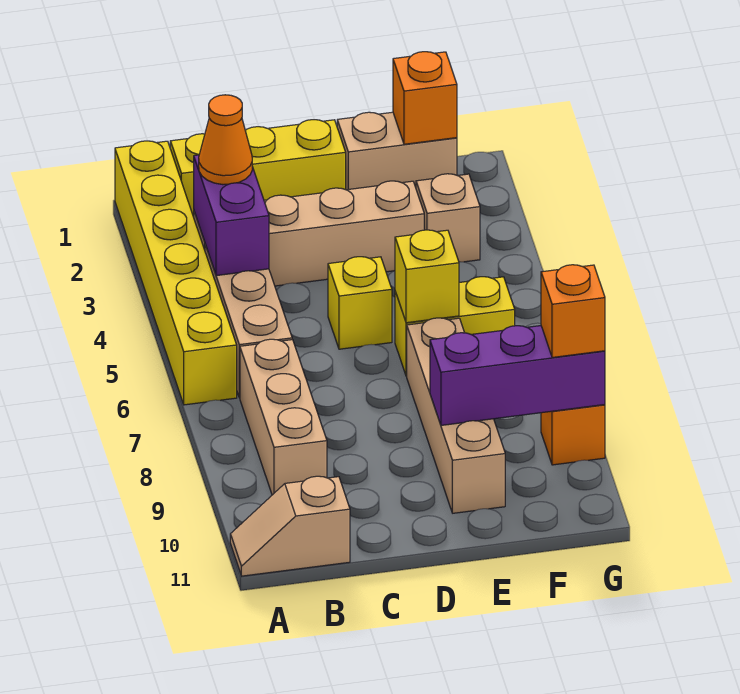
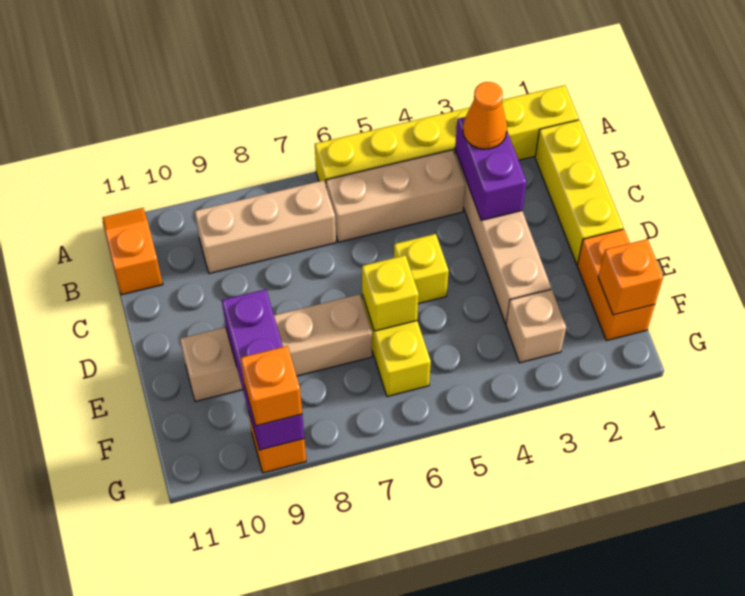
tan slope A11:B11 level 1 top B -> orange slope A11:B11 level 1 top B
purple brick B3:B4 level 2 -> purple brick B3:C3 level 2
tan brick E1:F1 level 1 -> orange brick E1:F1 level 1

